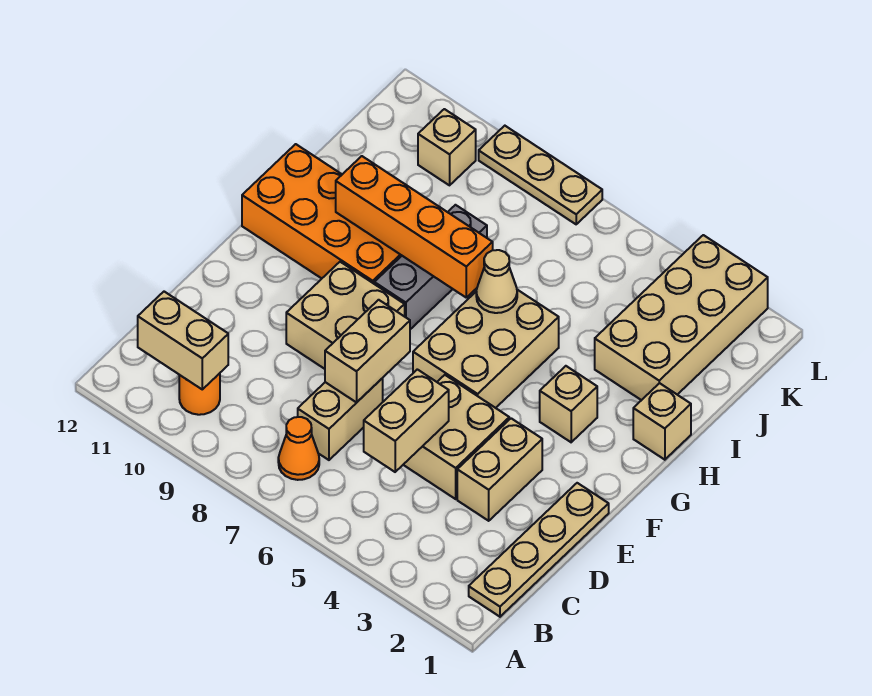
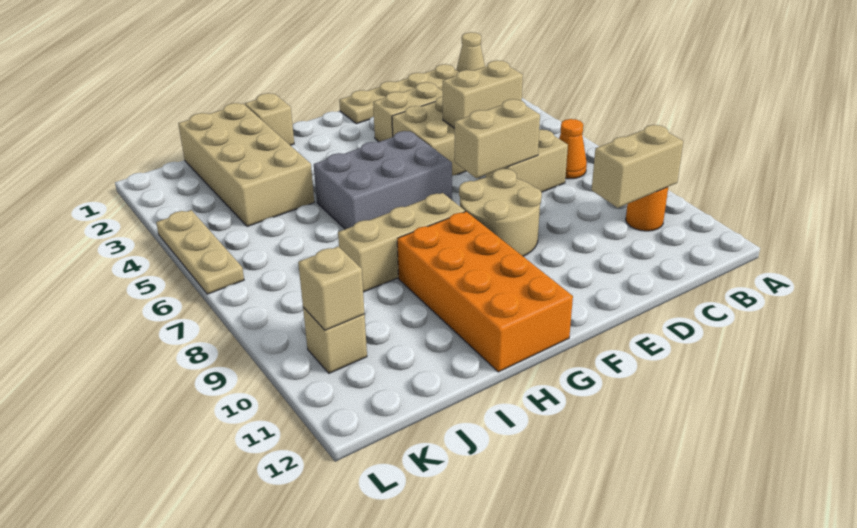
tan brick B10:B11 level 2 -> tan brick B10:C10 level 2
tan brick E8:F9 level 1 -> tan round brick E8:F9 level 1
tan brick F5:H6 level 1 -> grey brick F5:H6 level 1
tan brick G3 level 1 -> tan brick K10 level 2
grey brick G8:I8 level 1 -> tan brick G8:I8 level 1
tan cone H6 level 2 -> tan cone A1 level 1
orange brick H7:H10 level 2 -> none
tan brick I2:L3 level 1 -> tan brick I1:J4 level 1
tan plate L7:L9 level 1 -> tan plate L4:L6 level 1

